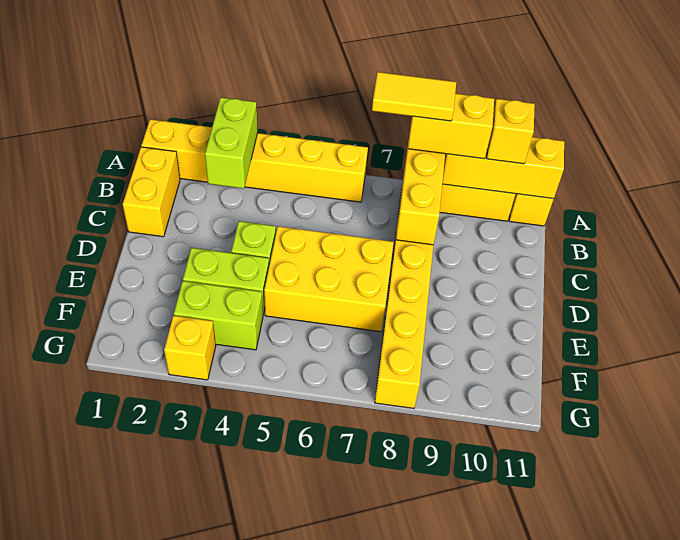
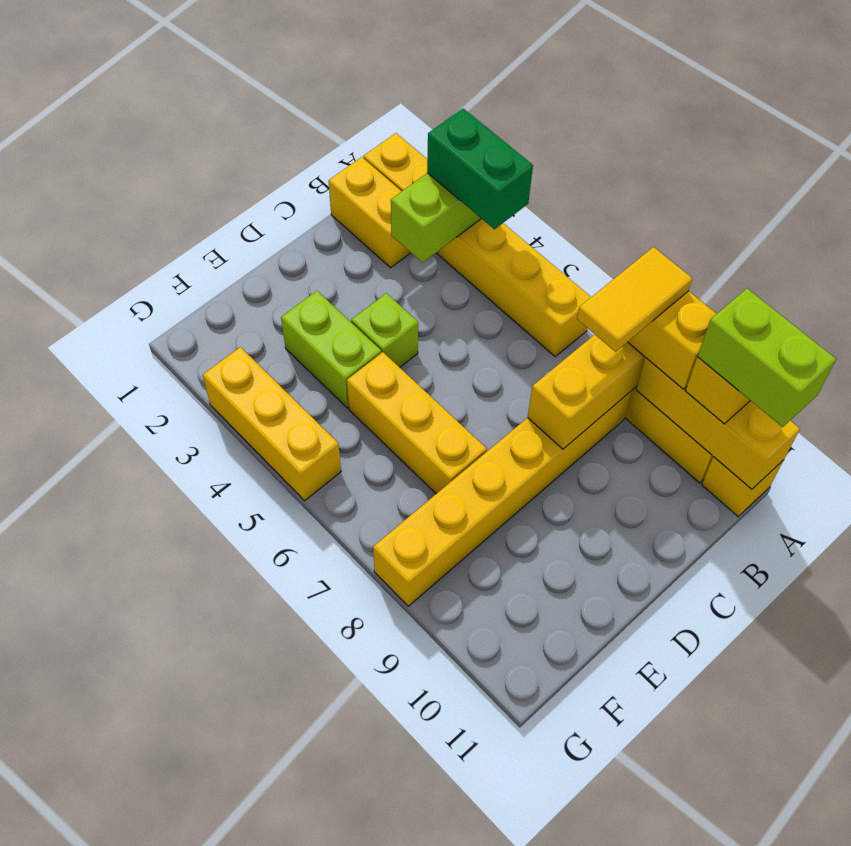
none -> green brick A3:A4 level 3
yellow tile A7:A8 level 4 -> yellow tile A8:B8 level 4
yellow brick B1:C1 level 1 -> yellow brick B1:B2 level 1
yellow brick D5:E7 level 1 -> yellow brick E5:E7 level 1
lime brick F3:F4 level 1 -> lime brick A10:A11 level 4
yellow brick G3 level 1 -> yellow brick G3:G5 level 1

